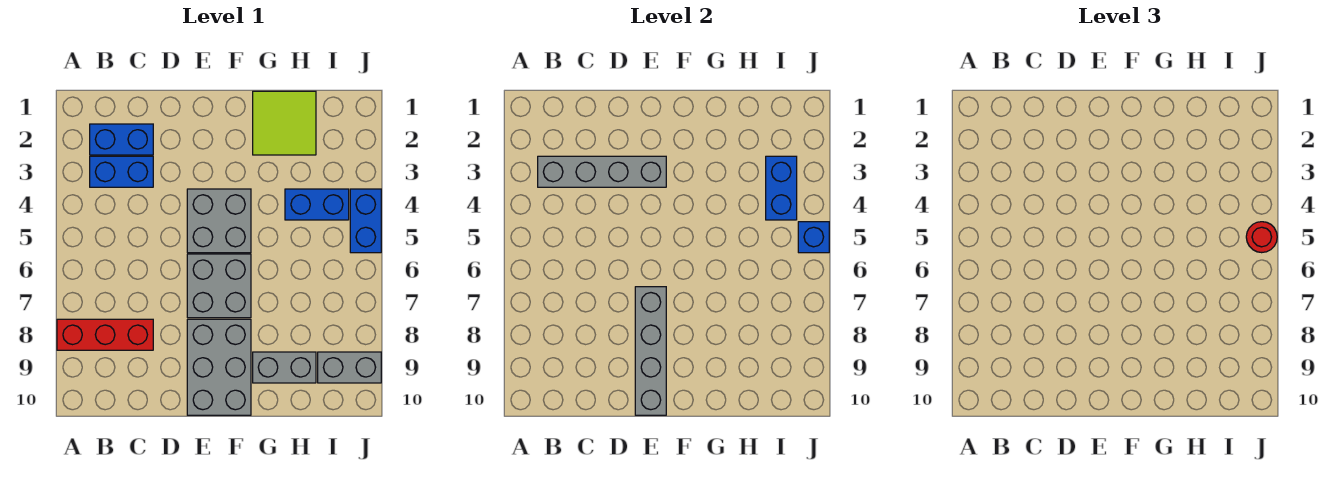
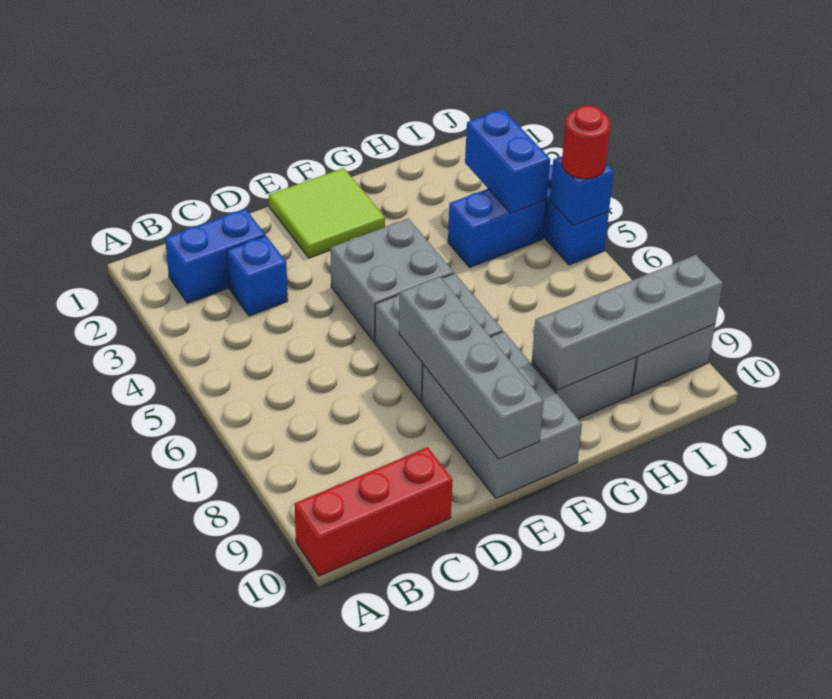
red brick A8:C8 level 1 -> red brick A10:C10 level 1
blue brick B3:C3 level 1 -> blue brick C3 level 1
grey brick B3:E3 level 2 -> grey brick G9:J9 level 2
lime tile G1:H2 level 1 -> lime tile E1:F2 level 1

